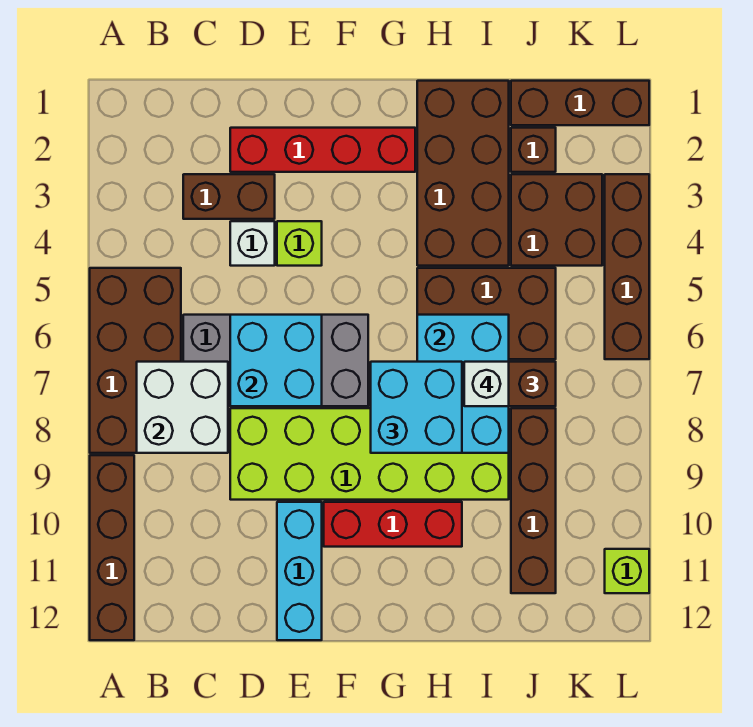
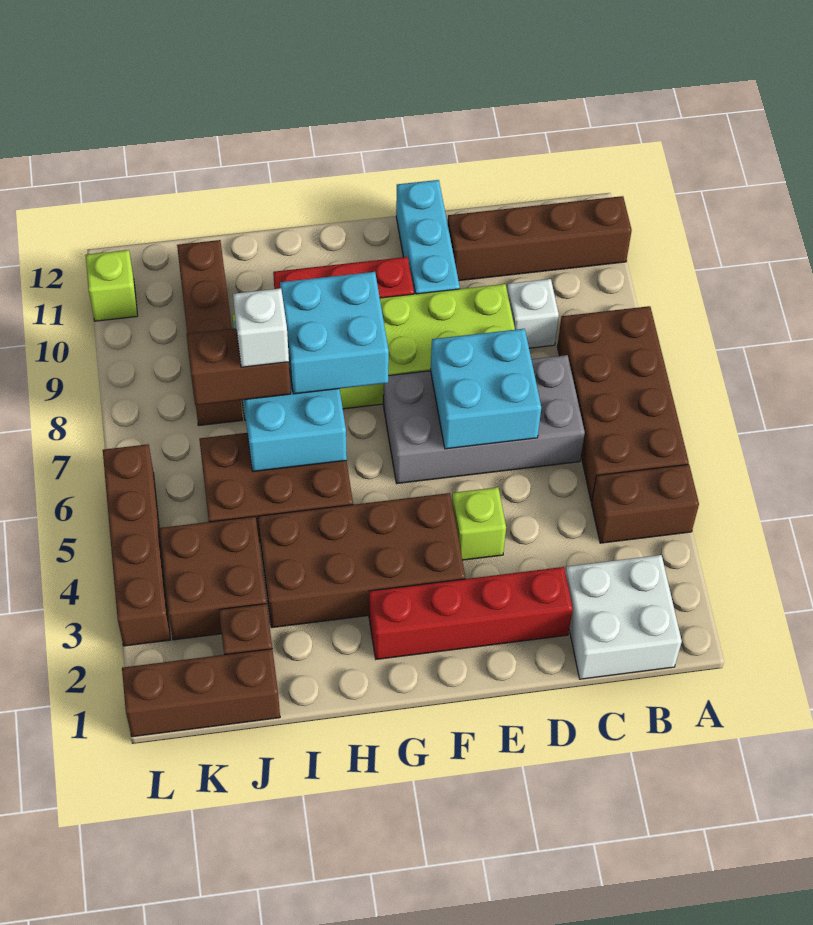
brown brick A9:A12 level 1 -> brown brick A11:D11 level 1
white brick B7:C8 level 2 -> white brick B1:C2 level 1
brown brick C3:D3 level 1 -> brown brick A4:B4 level 1
white brick D4 level 1 -> white brick C9 level 1
brown brick H1:I4 level 1 -> brown brick F3:I4 level 1

